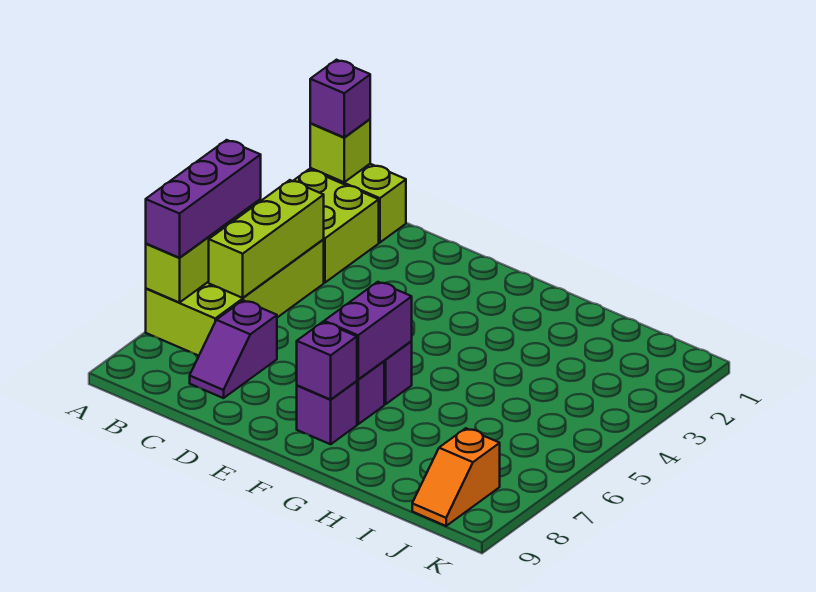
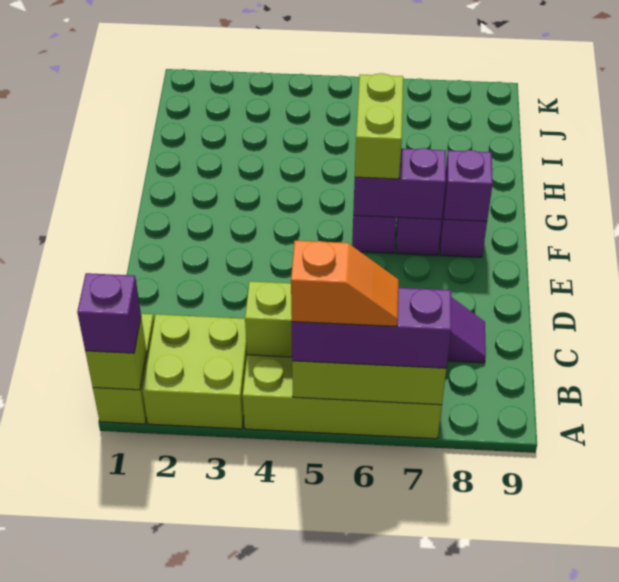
none -> lime brick F6:G6 level 3
orange slope J8:J9 level 1 top 8 -> orange slope A5:A6 level 4 top 5

